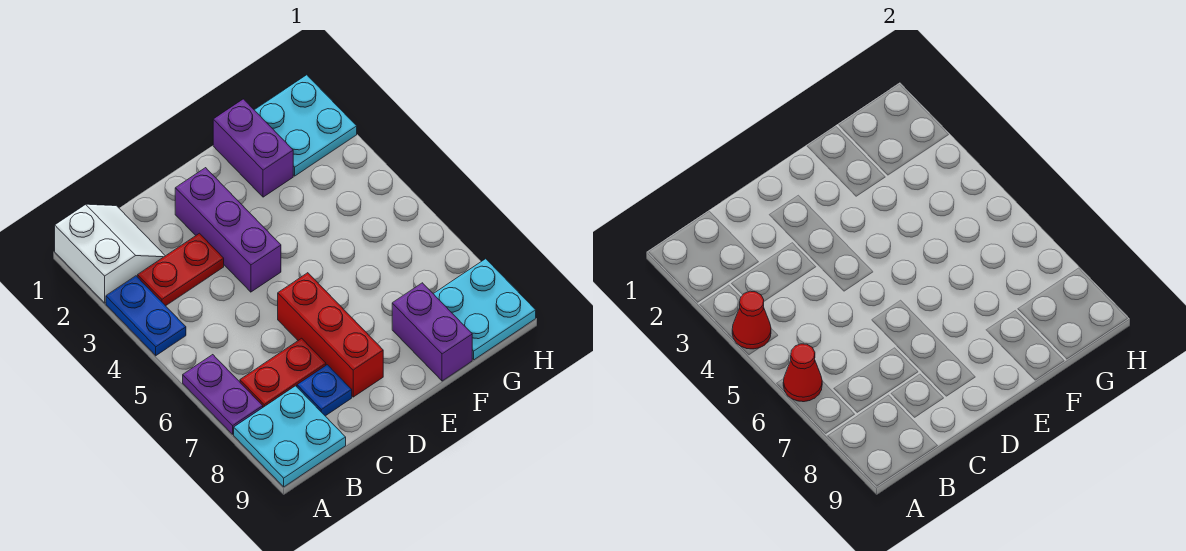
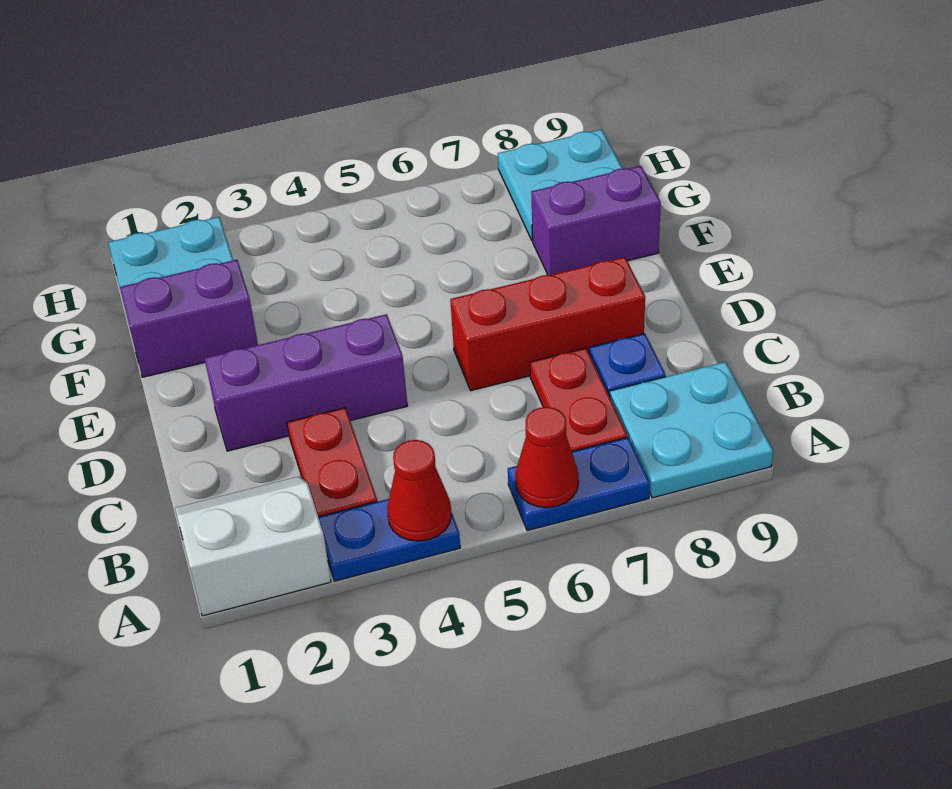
purple plate A6:A7 level 1 -> blue plate A6:A7 level 1

